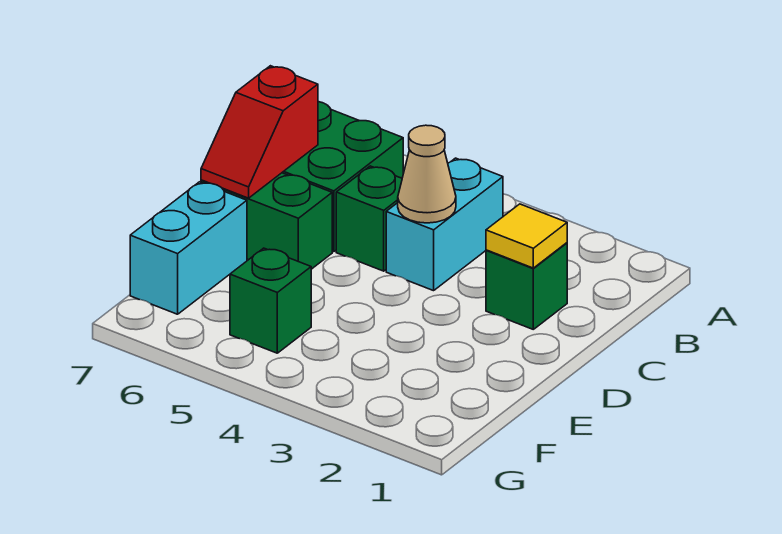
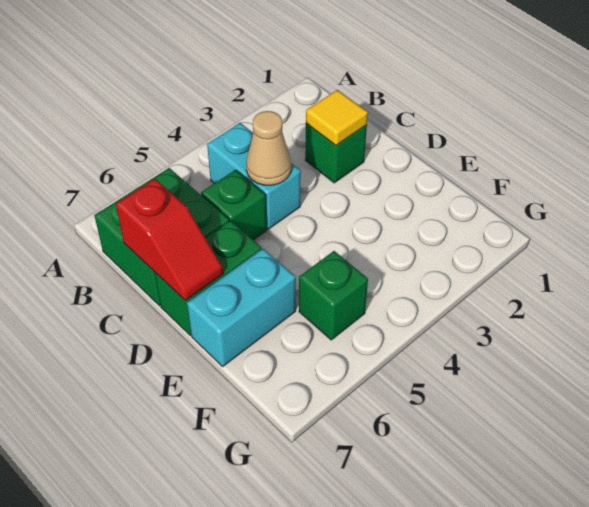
cyan brick E7:F7 level 1 -> cyan brick E6:E7 level 1

